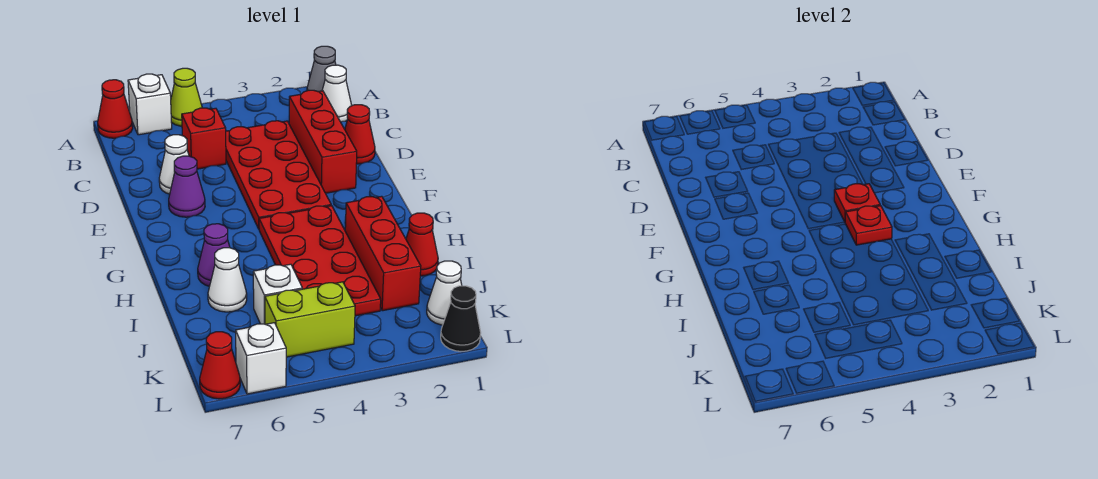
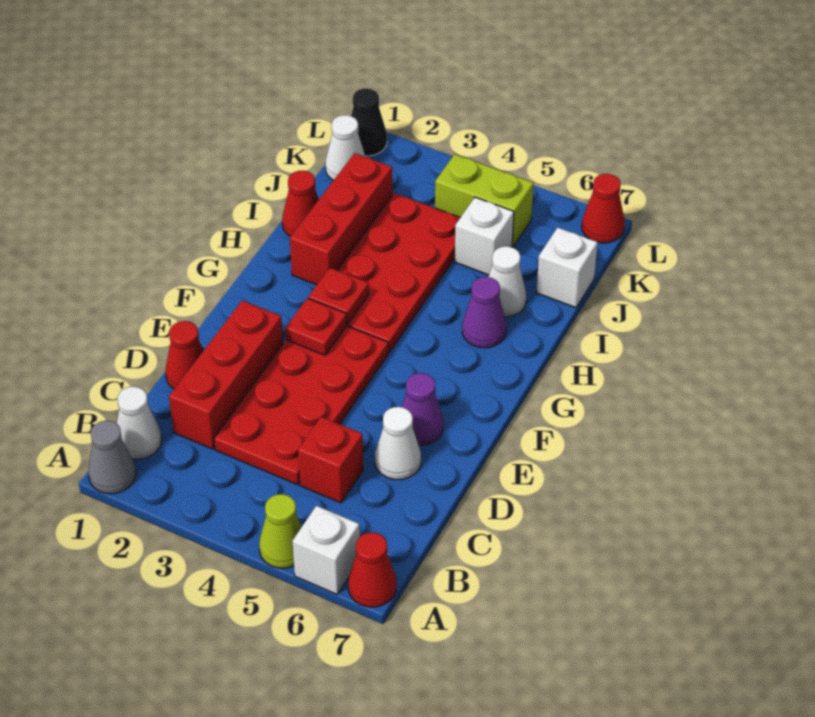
white brick L6 level 1 -> white brick J7 level 1

